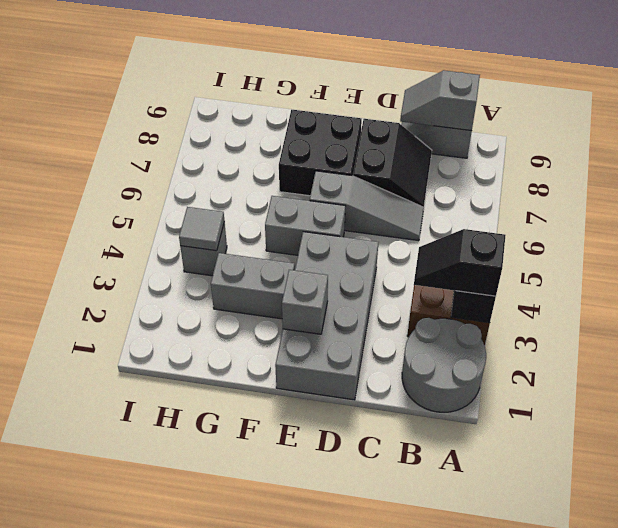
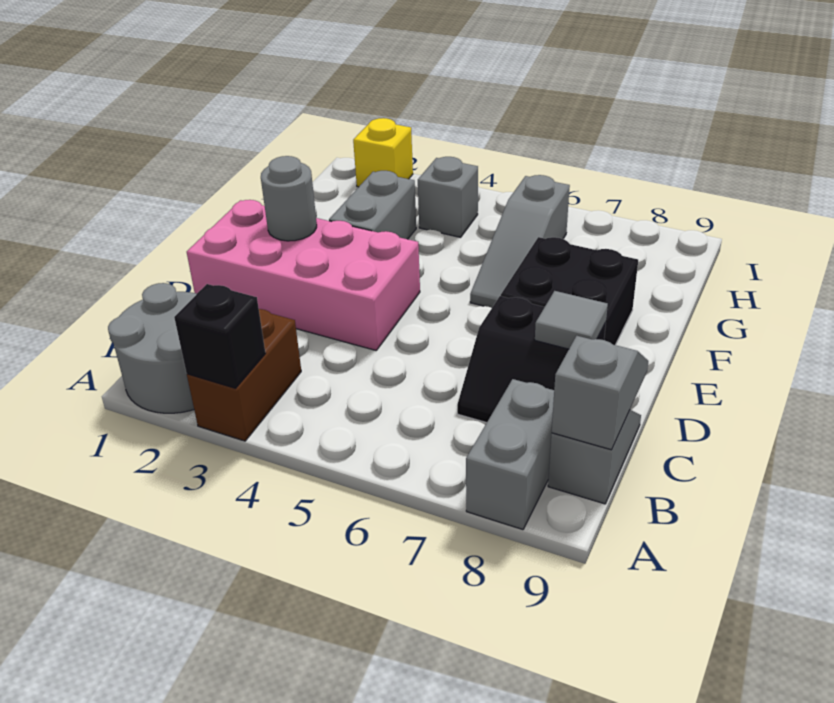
black slope A3:B3 level 3 top A -> none
grey slope C6:E6 level 1 top E -> grey slope F6:H6 level 1 top H
grey brick D1:E4 level 1 -> pink brick D1:E4 level 1
grey brick E2 level 2 -> grey round brick E2 level 2
grey brick E5:F5 level 1 -> grey brick A8:B8 level 1
grey tile H4 level 2 -> grey tile D8 level 2
none -> yellow brick I2 level 1

